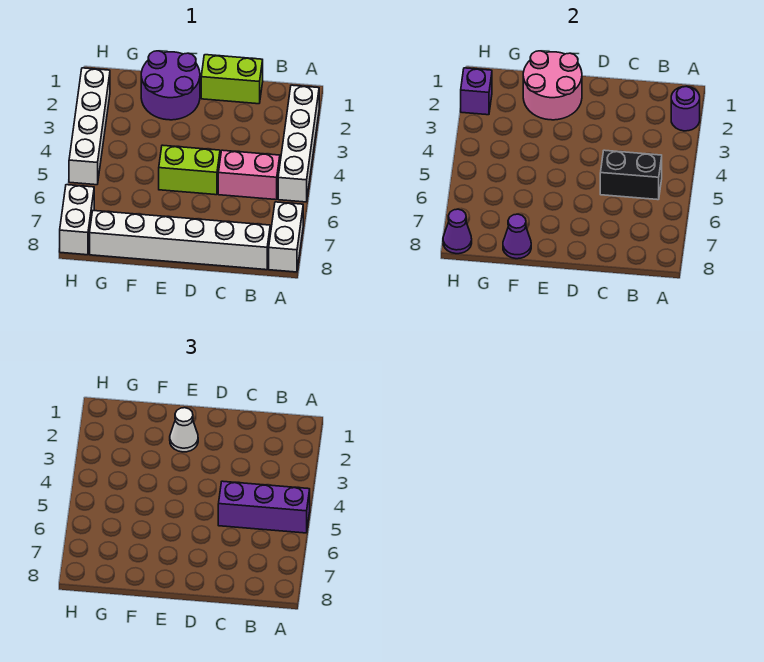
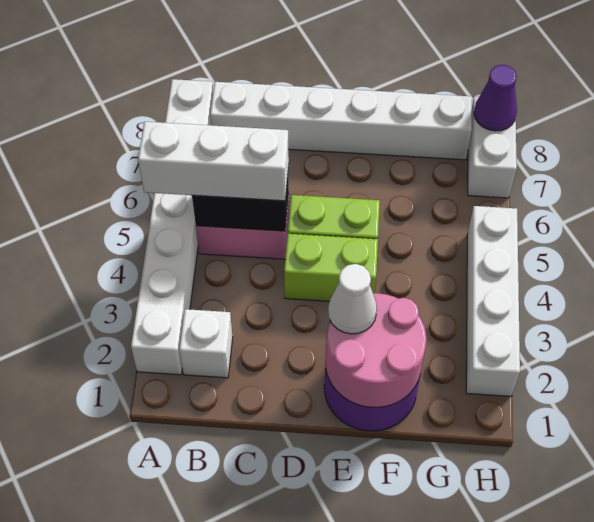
purple round brick A2 level 2 -> none
purple brick A5:C5 level 3 -> white brick A5:C5 level 3
none -> white brick B2 level 1
lime brick C1:D1 level 1 -> lime brick D4:E4 level 1
purple cone F8 level 2 -> none
purple brick H2 level 2 -> none

